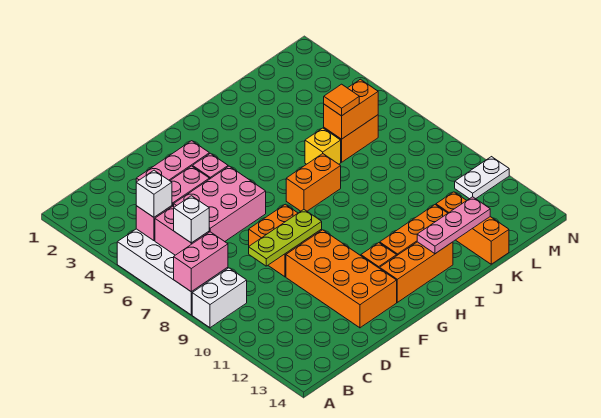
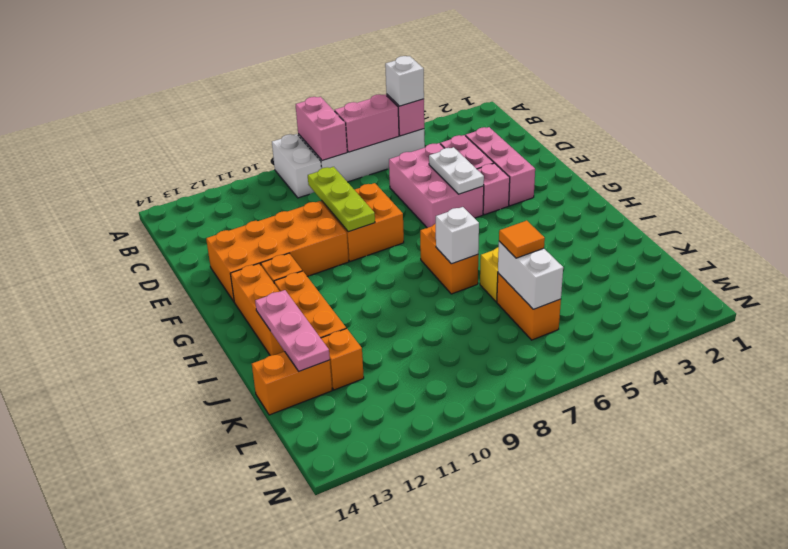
white brick B7 level 3 -> white brick I7 level 2
orange brick K6:L6 level 2 -> white brick K6:L6 level 2
white plate M11:N11 level 1 -> white plate E5:F5 level 2

